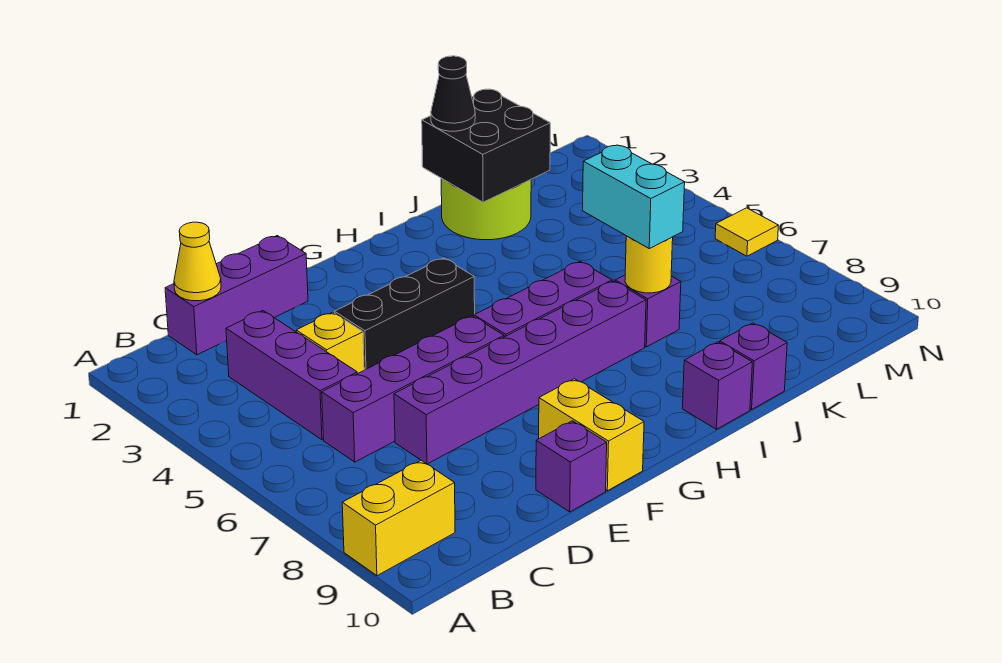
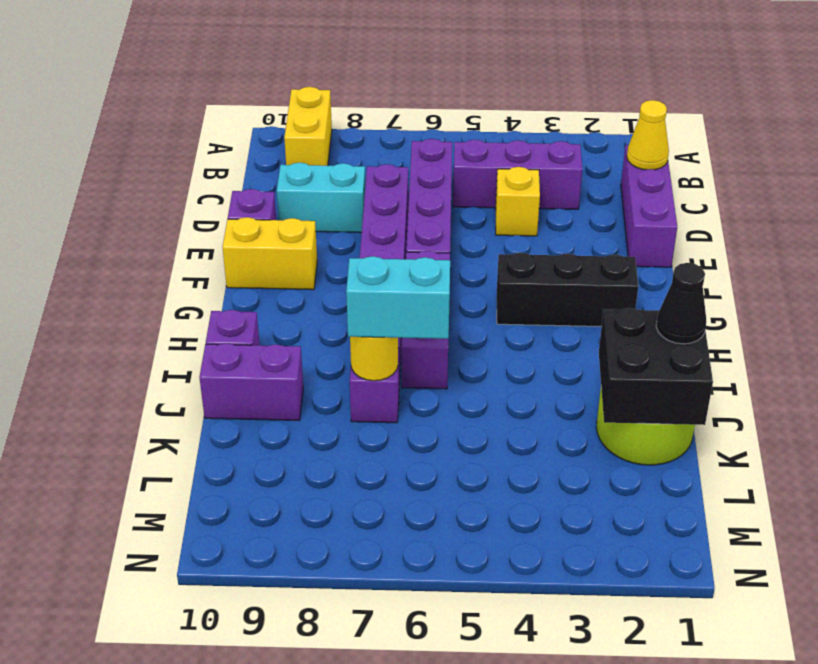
none -> cyan brick D8:D9 level 1
black brick E4:G4 level 1 -> black brick G2:G4 level 1
purple brick J10 level 1 -> purple brick J9:J10 level 1
yellow tile N6 level 1 -> none

